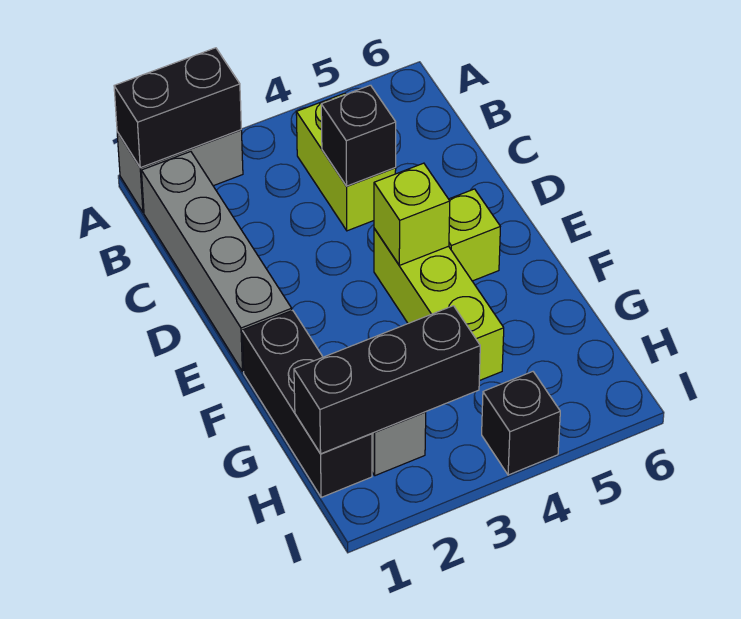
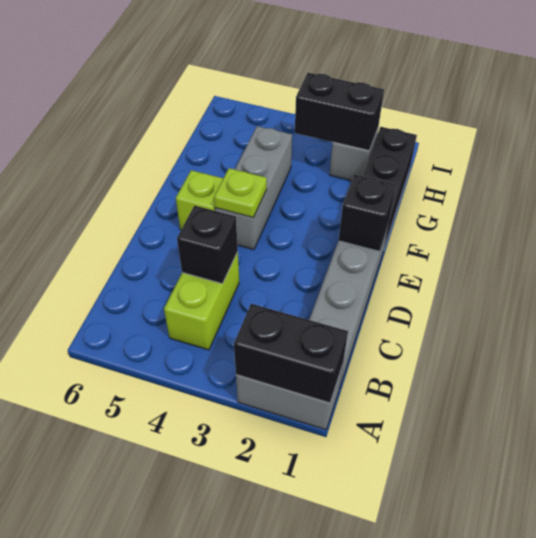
lime brick E4:G4 level 1 -> grey brick E4:G4 level 1
lime brick E4 level 2 -> lime plate E4 level 2
black brick H1:H3 level 2 -> black brick H2:H3 level 2
black brick I4 level 1 -> black brick E1 level 2

